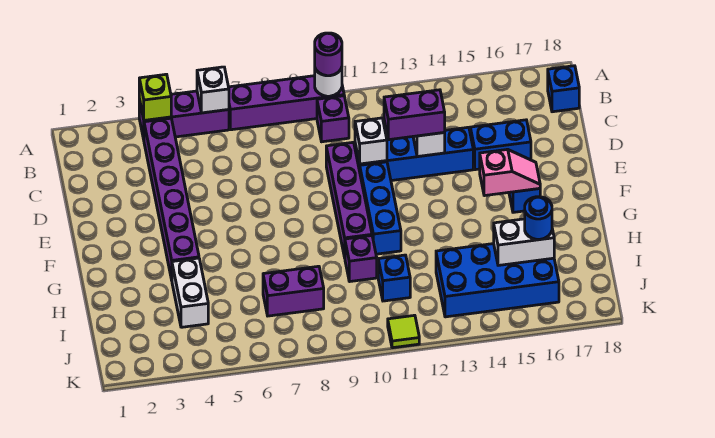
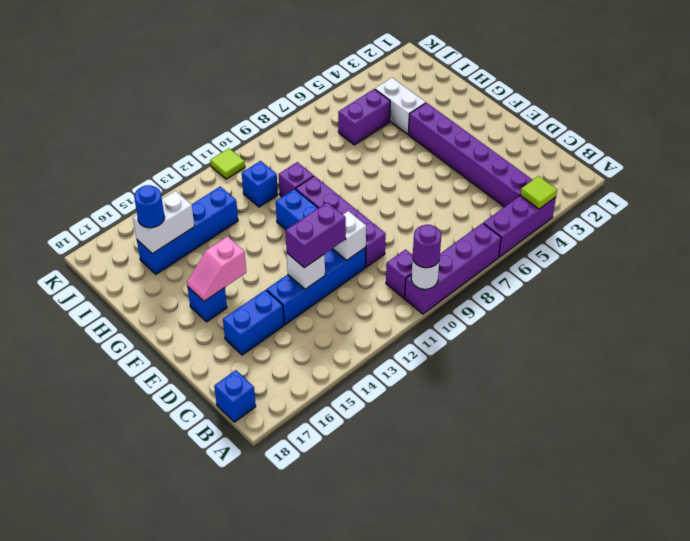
lime brick A4 level 2 -> lime tile A4 level 2
white brick A6 level 2 -> none
purple brick I7:I8 level 1 -> purple brick I5:I6 level 1
blue brick I13:J16 level 1 -> blue brick I13:I16 level 1

